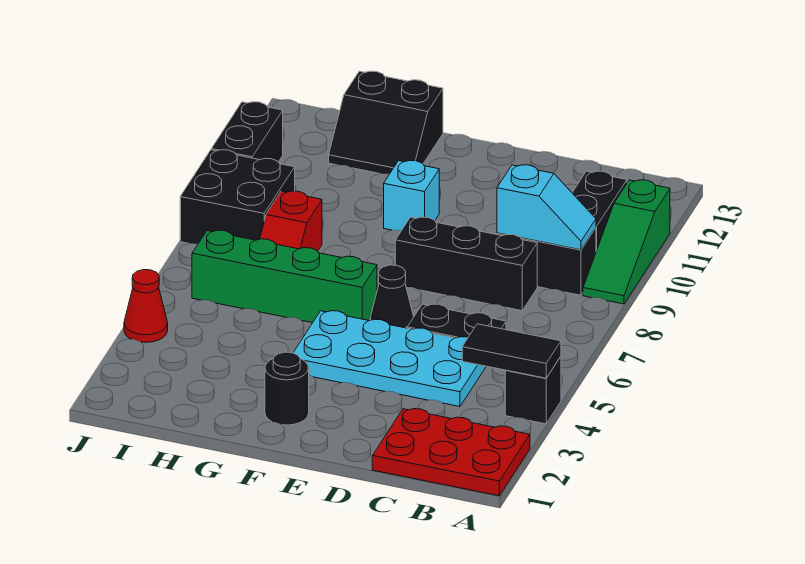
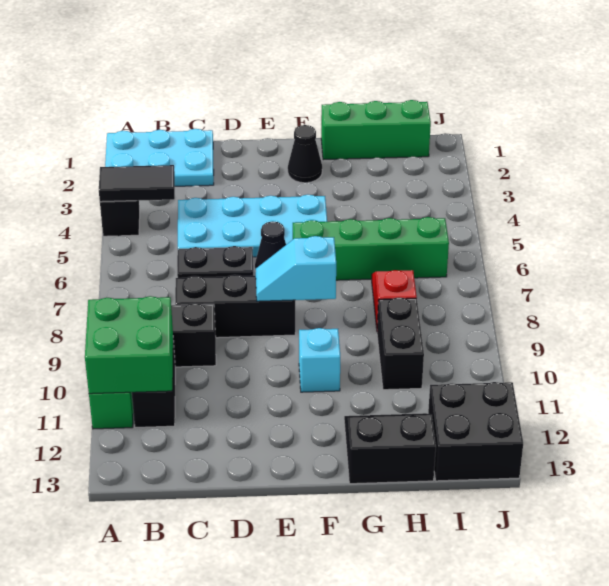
red plate A1:C2 level 1 -> cyan plate A1:C2 level 1
none -> green brick A10:B11 level 2
cyan slope B9:C9 level 2 top C -> cyan slope E8:F8 level 2 top F
black round brick F2 level 1 -> black cone F2 level 1
none -> green brick G1:I1 level 1
black brick I8:J9 level 1 -> black brick I12:J13 level 1
red cone J4 level 1 -> none
black brick J10:J11 level 1 -> black brick H9:H10 level 1

